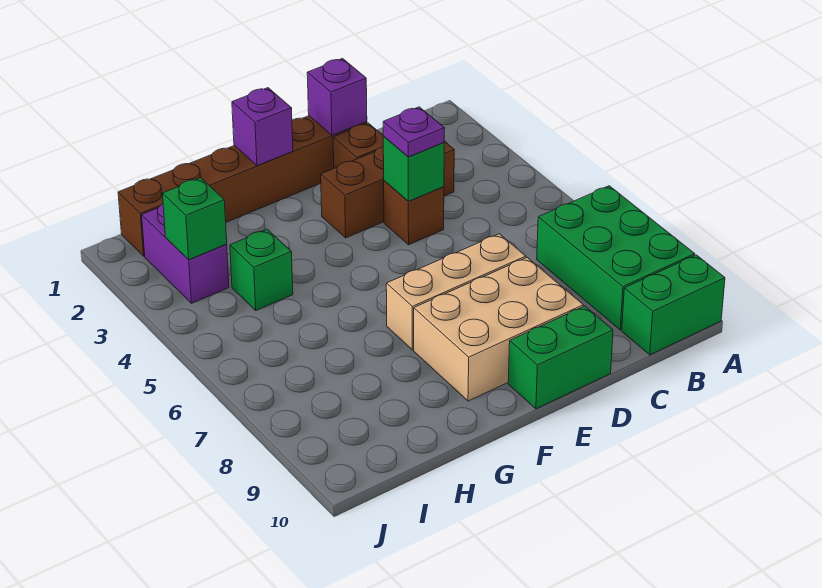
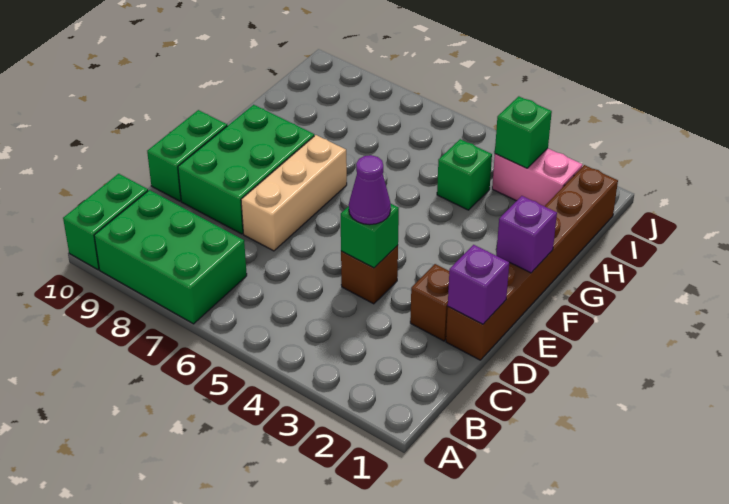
brown brick C3:E3 level 1 -> none
purple plate D4 level 3 -> purple cone D4 level 3
tan brick D8:F9 level 1 -> green brick D8:F9 level 1
purple brick I2:I3 level 1 -> pink brick I2:I3 level 1

